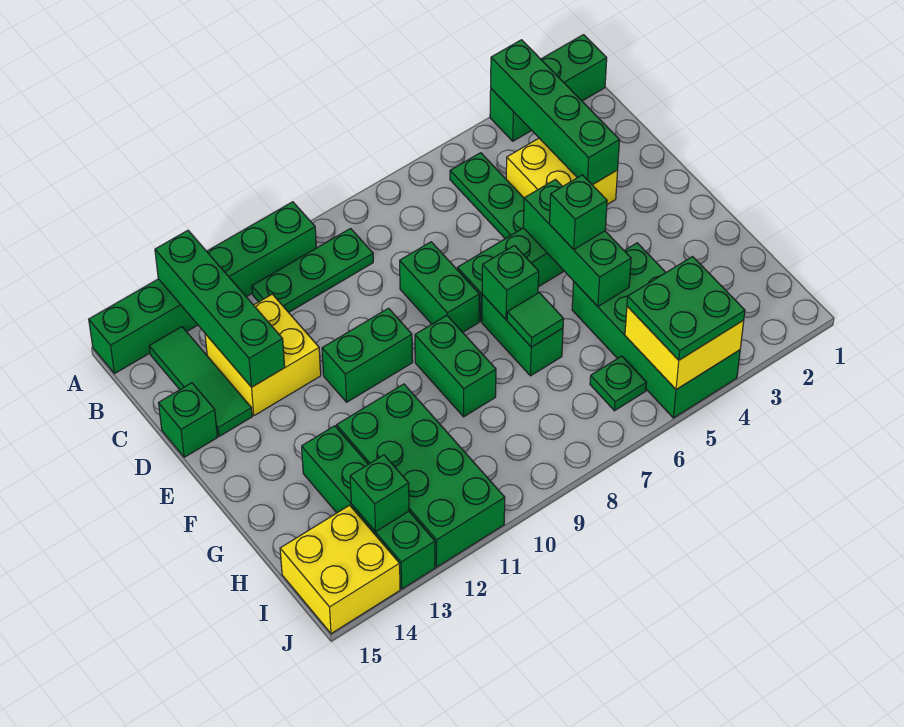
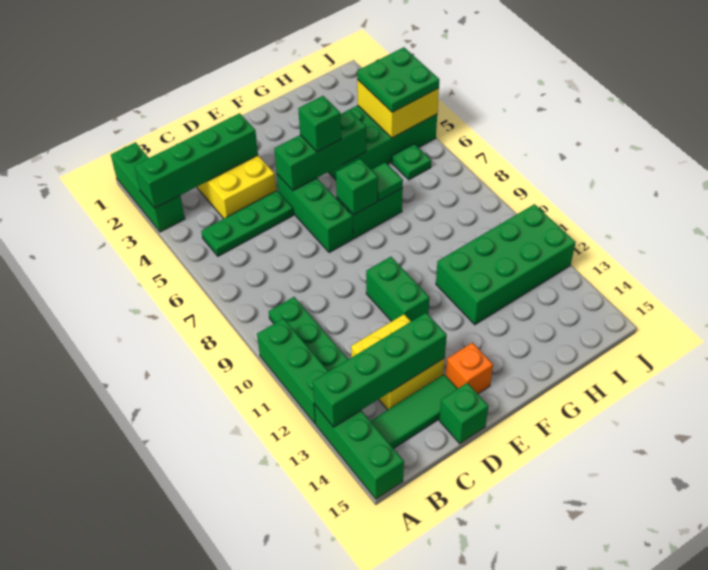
green brick D8:E8 level 1 -> none
none -> orange brick E14 level 1
green brick F9:G9 level 1 -> none
green brick G13:J13 level 1 -> none
green brick I13 level 2 -> none
yellow brick I14:J15 level 1 -> none

